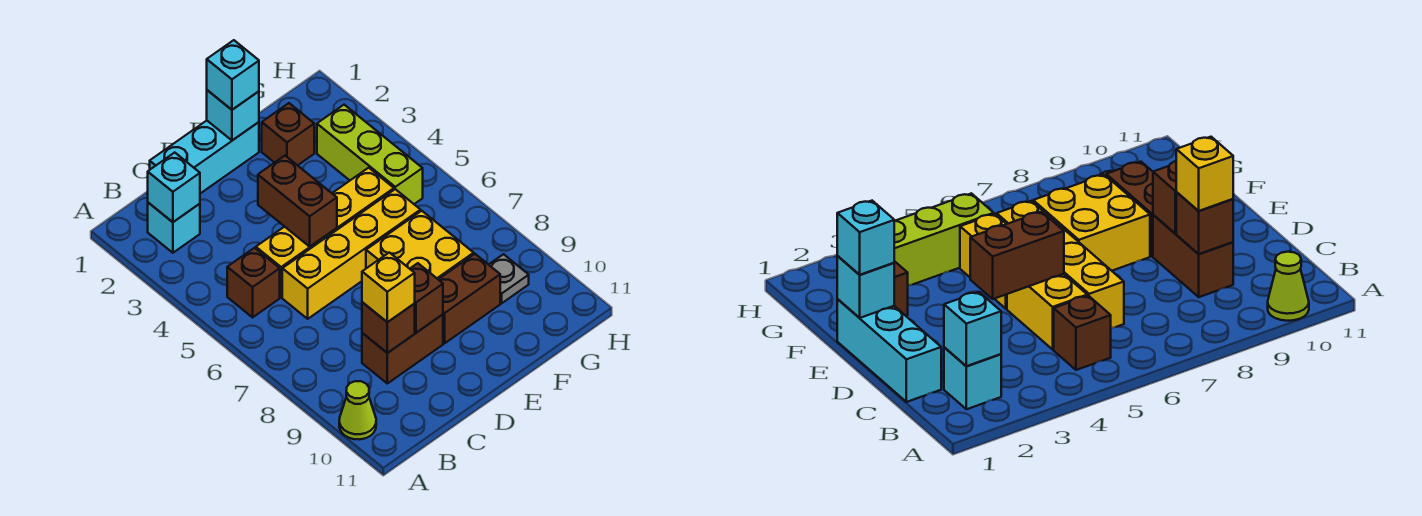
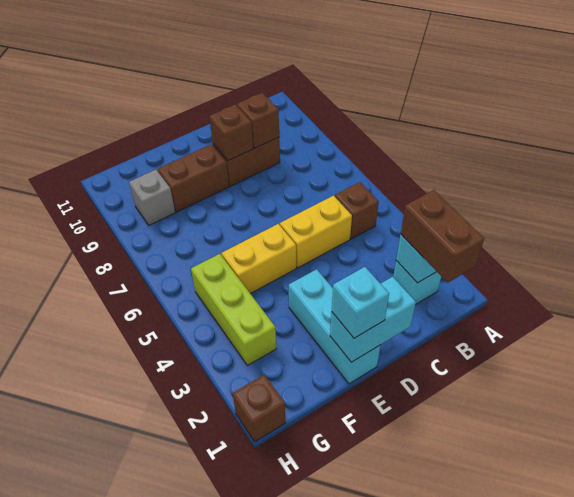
lime cone A10 level 1 -> none
cyan brick C1:E1 level 1 -> cyan brick E1:E3 level 1
yellow brick C6:F6 level 1 -> none
yellow brick C9 level 3 -> none
brown brick D4:D5 level 2 -> brown brick B1:B2 level 3
cyan brick E1 level 2 -> cyan brick D1:E1 level 2
yellow brick E7:F8 level 1 -> none
brown brick F2 level 1 -> brown brick H1 level 1
grey plate G9 level 1 -> grey brick G9 level 1

